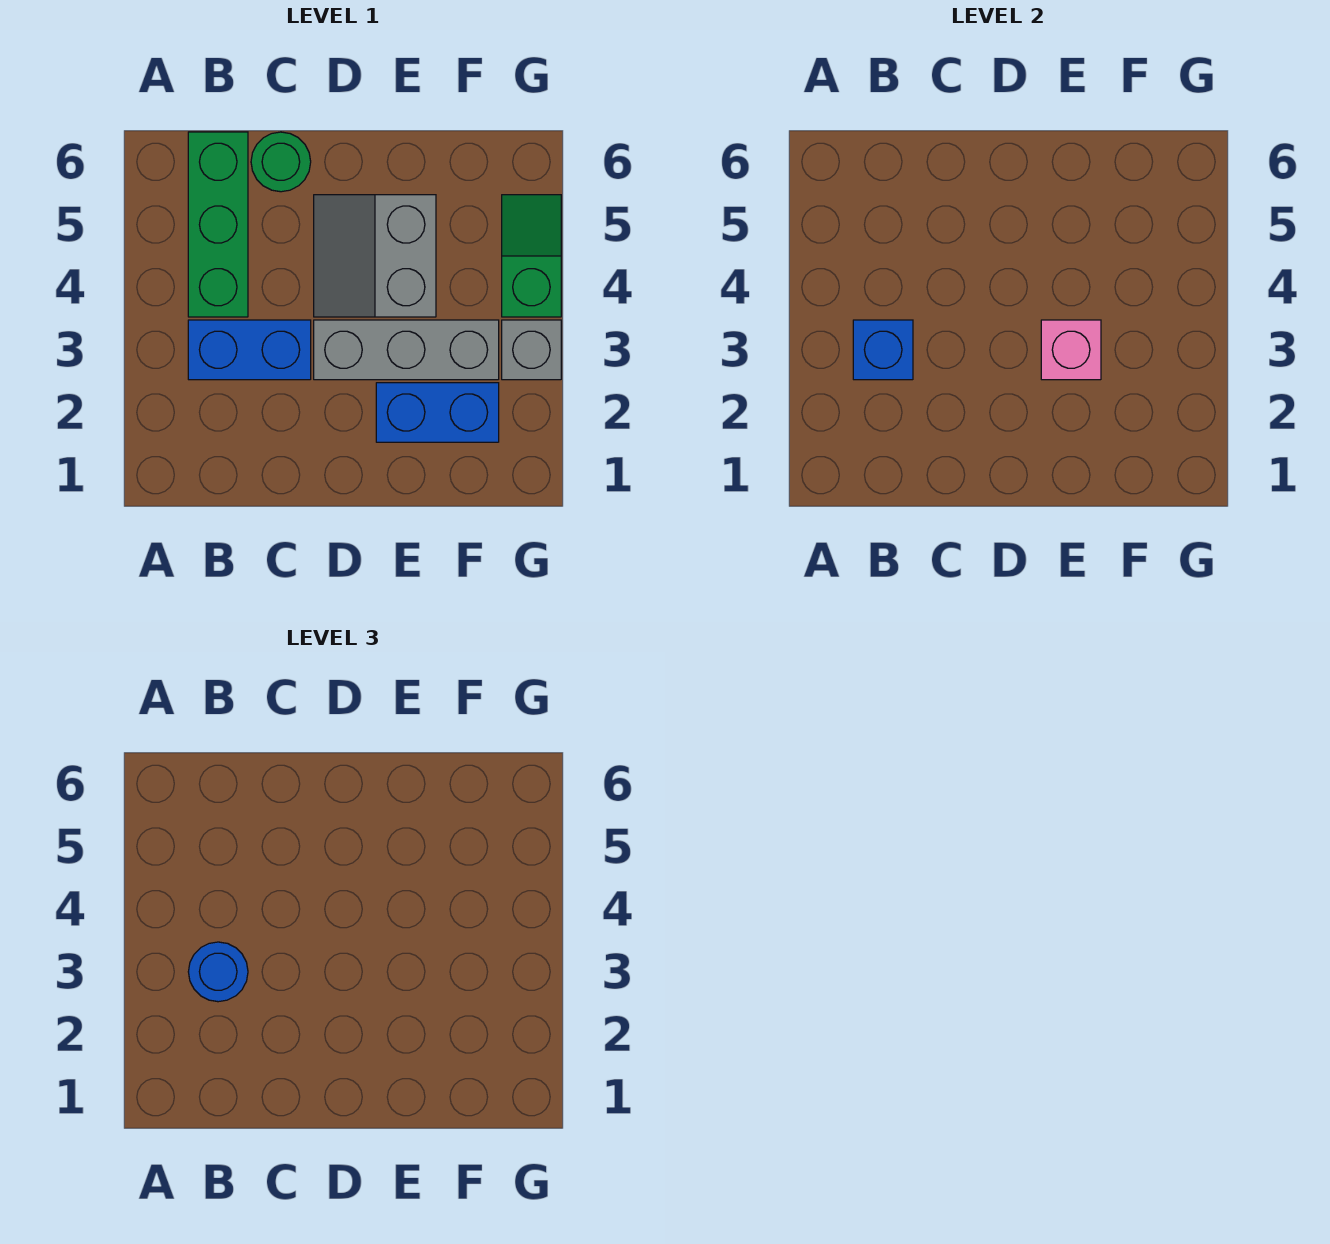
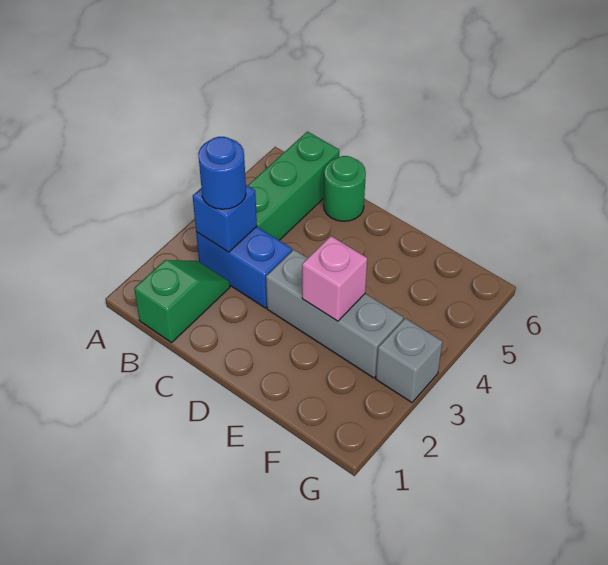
grey slope D4:E5 level 1 top E -> none
blue brick E2:F2 level 1 -> none
green slope G4:G5 level 1 top 4 -> green slope B1:B2 level 1 top 1

